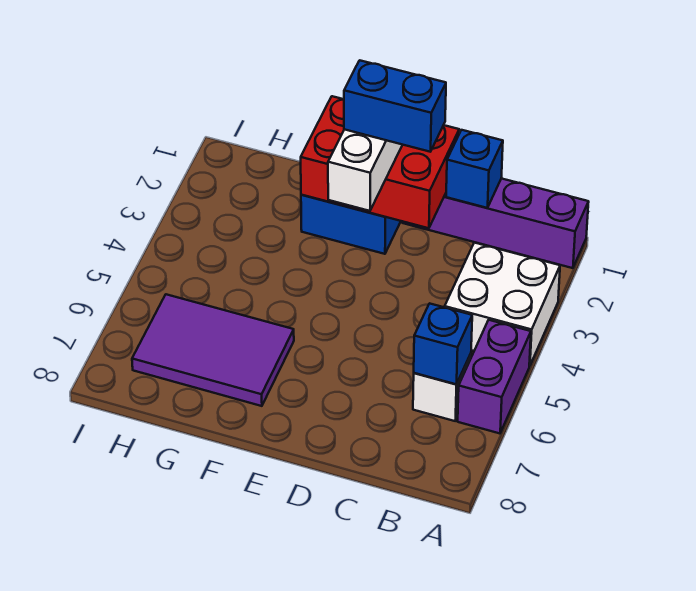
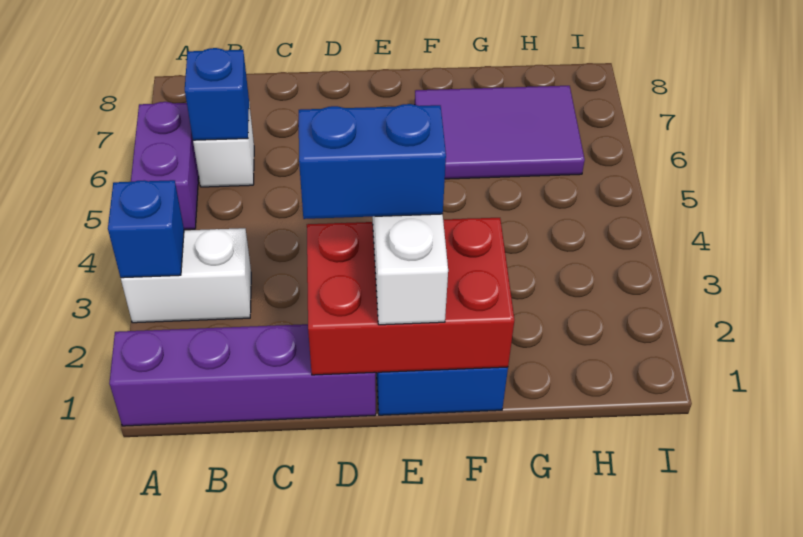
white brick A3:B4 level 1 -> white brick A3:B3 level 1
blue brick C1 level 2 -> blue brick A3 level 2

